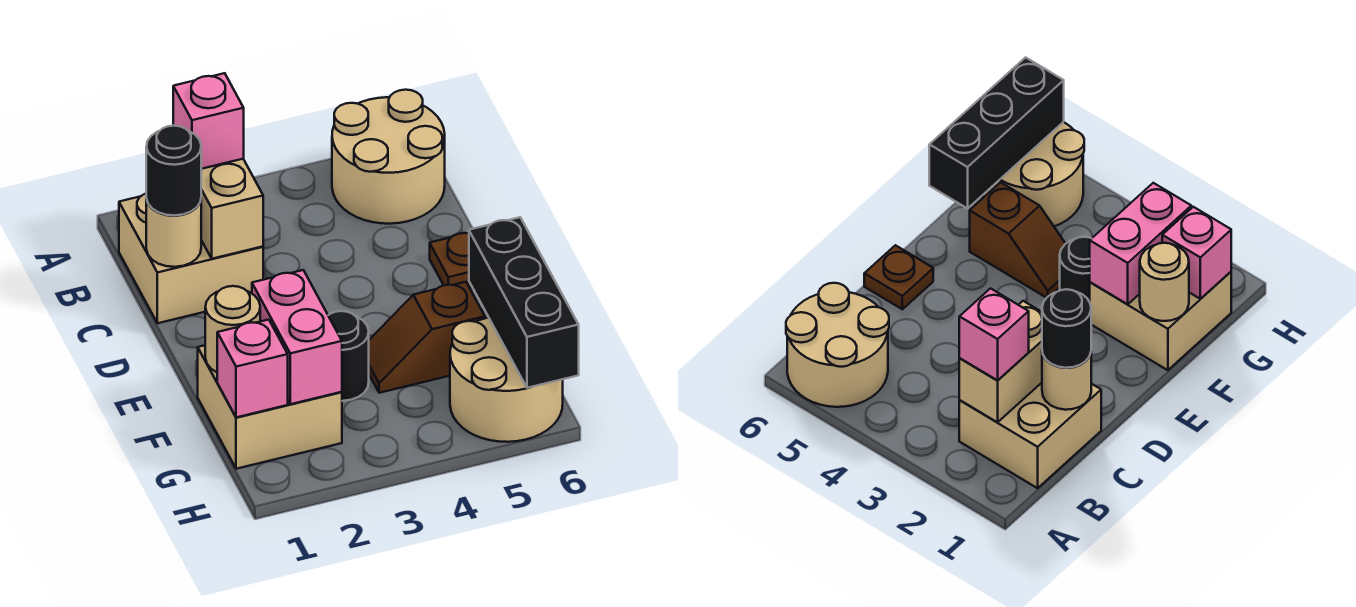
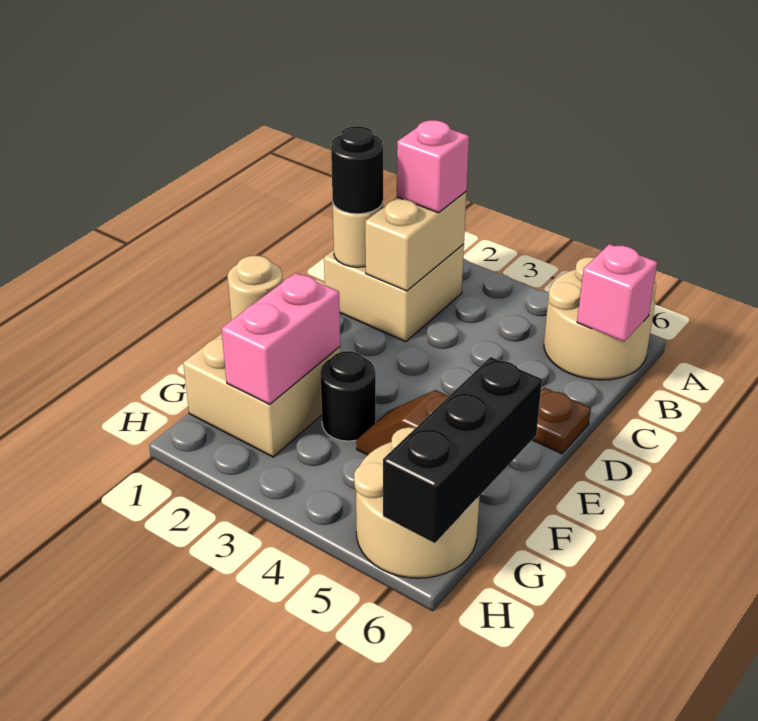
pink brick G1 level 2 -> pink brick B6 level 2

